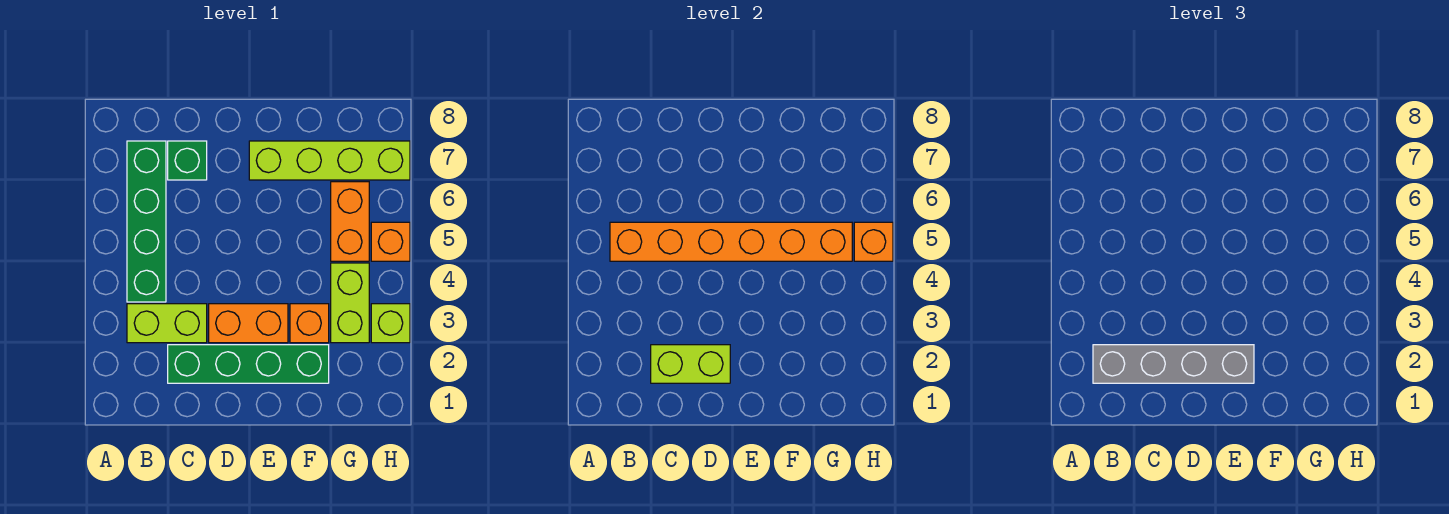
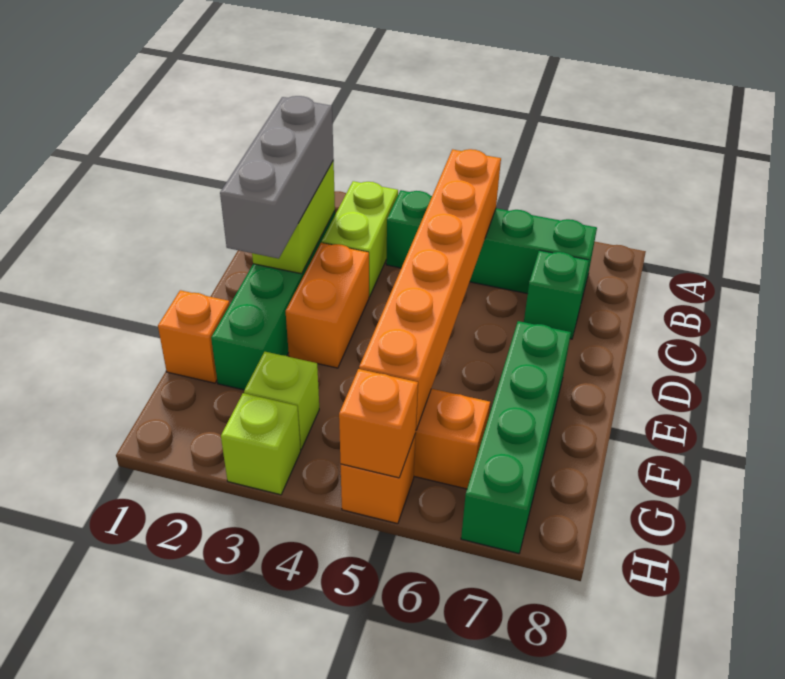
grey brick B2:E2 level 3 -> grey brick C2:E2 level 3
lime brick E7:H7 level 1 -> green brick E7:H7 level 1
orange brick F3 level 1 -> orange brick F1 level 1
lime brick G3:G4 level 1 -> lime brick G3 level 1

